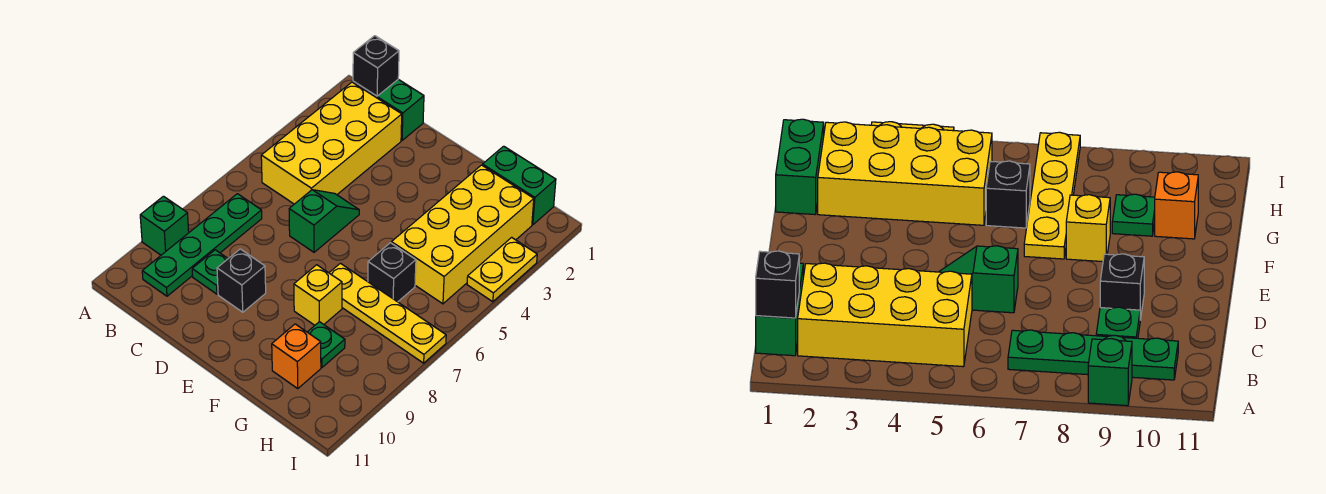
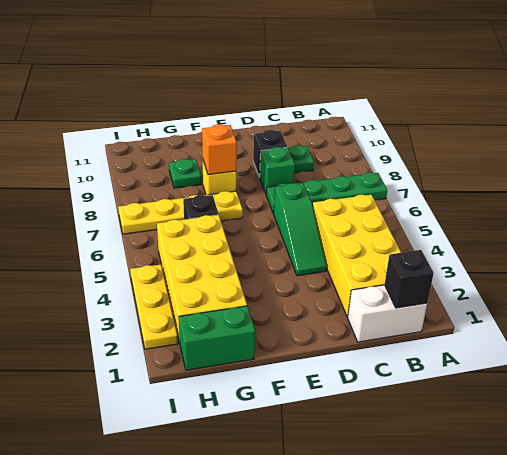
green brick A9 level 1 -> green brick D8 level 1
green brick B1:C1 level 1 -> white brick B1:C1 level 1
green plate B7:B10 level 1 -> green plate A7:D7 level 1
green slope D5:D6 level 1 top 6 -> green slope D4:D6 level 1 top 6
orange brick G10 level 1 -> orange brick F8 level 2
yellow plate I3:I4 level 1 -> yellow plate I2:I4 level 1

